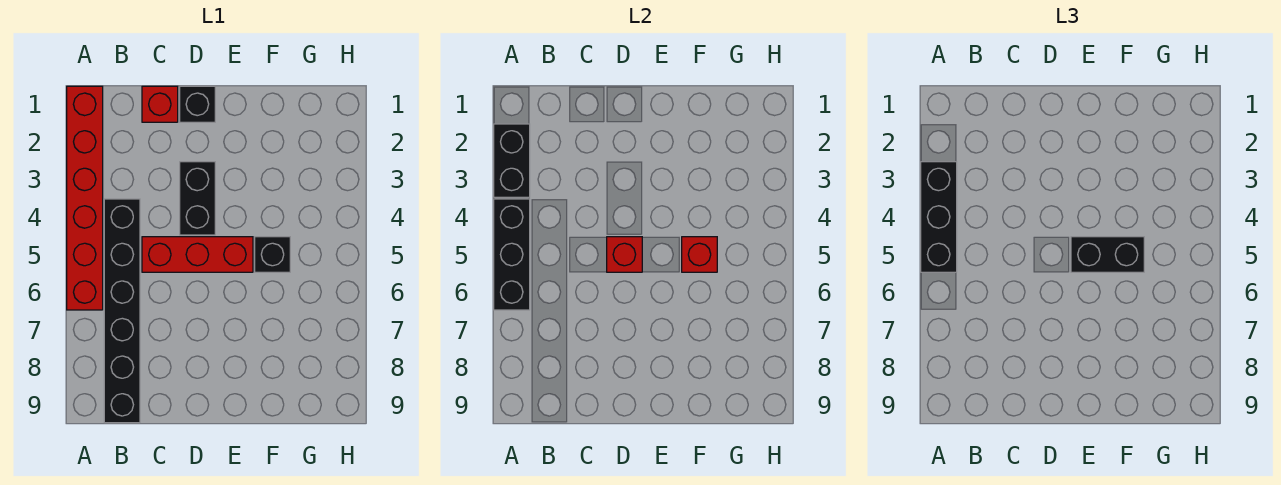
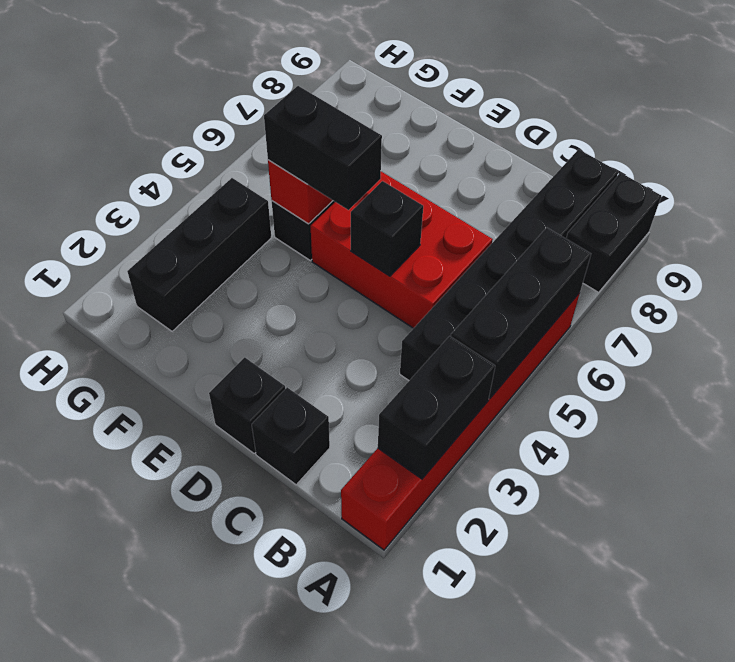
black brick A3:A5 level 3 -> black brick G2:G4 level 1
red brick C1 level 1 -> black brick C1 level 1
red brick C5:E5 level 1 -> red brick C5:E6 level 1
black brick D3:D4 level 1 -> black brick A8:A9 level 1
red brick D5 level 2 -> black brick D5 level 2

